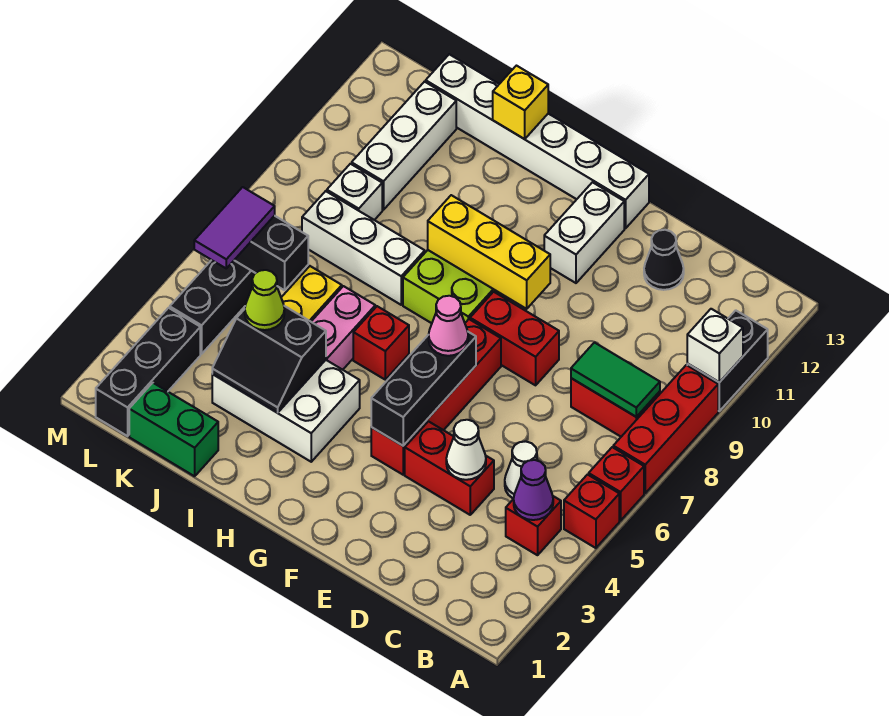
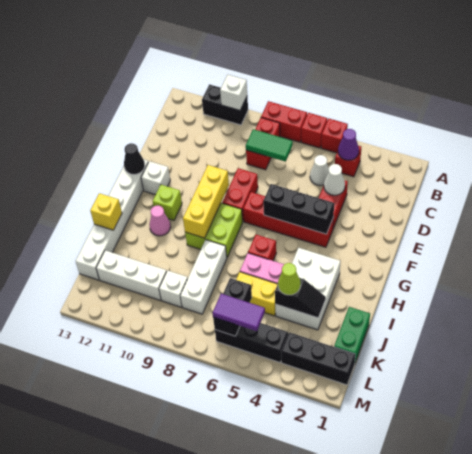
red brick A7:A9 level 1 -> red brick A7:A8 level 1
green tile B8:C8 level 2 -> green tile C7:C8 level 2
black cone D12 level 1 -> black cone F13 level 2
pink cone F6 level 3 -> pink cone H11 level 1
white brick F11:F12 level 1 -> white brick F12 level 1
none -> lime brick G11 level 1
black slope I3:J4 level 2 top 4 -> black slope J3:J4 level 2 top 4

